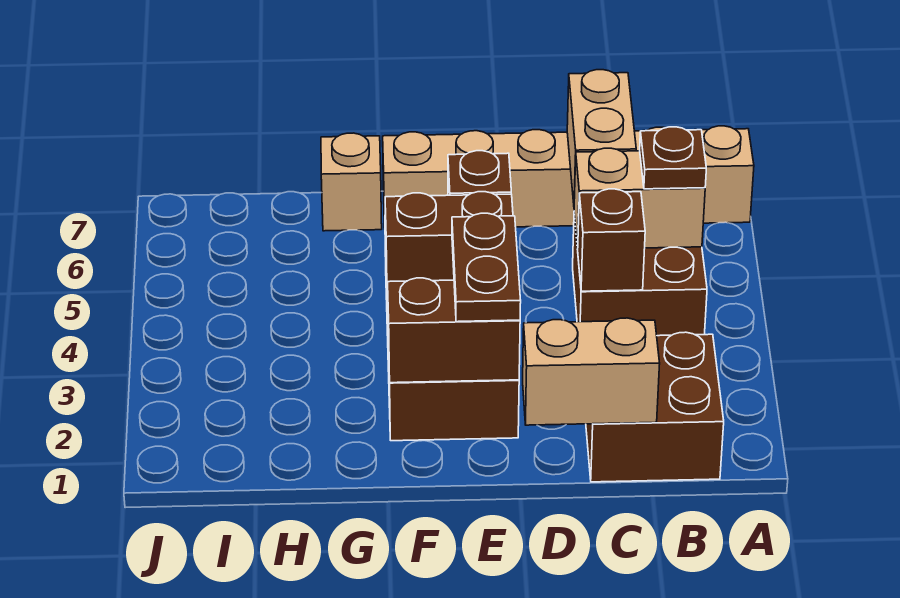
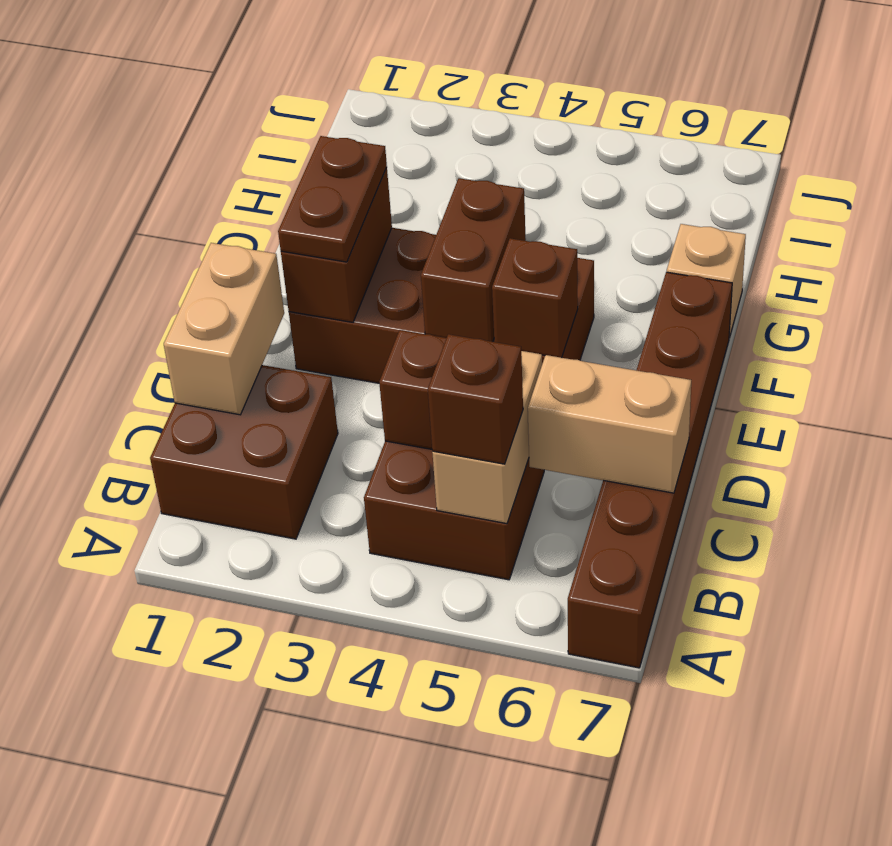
tan brick A7:F7 level 1 -> brown brick A7:F7 level 1
brown plate B5 level 3 -> brown brick B5 level 3
brown plate E2:E3 level 3 -> brown plate E2:F2 level 3

